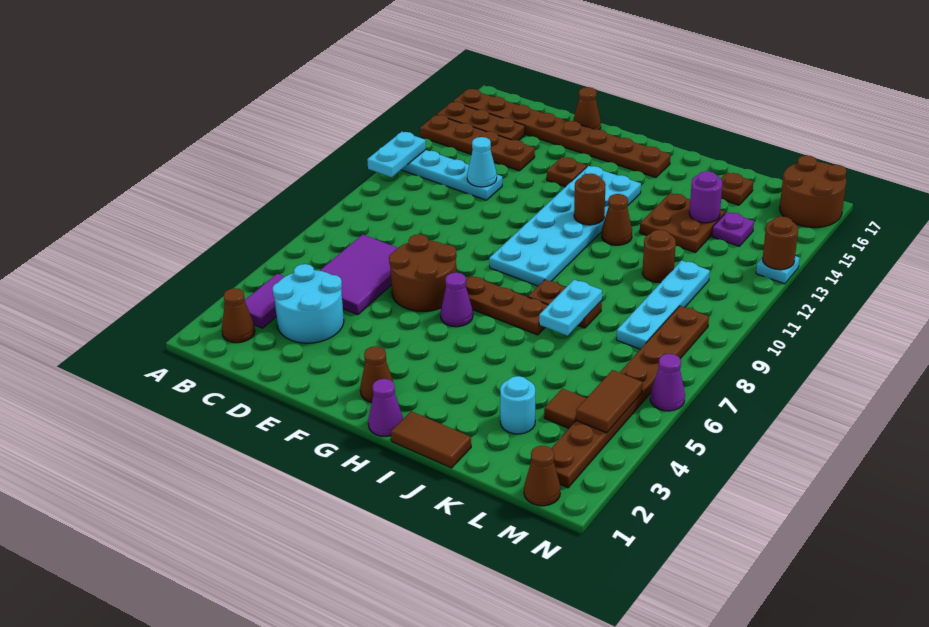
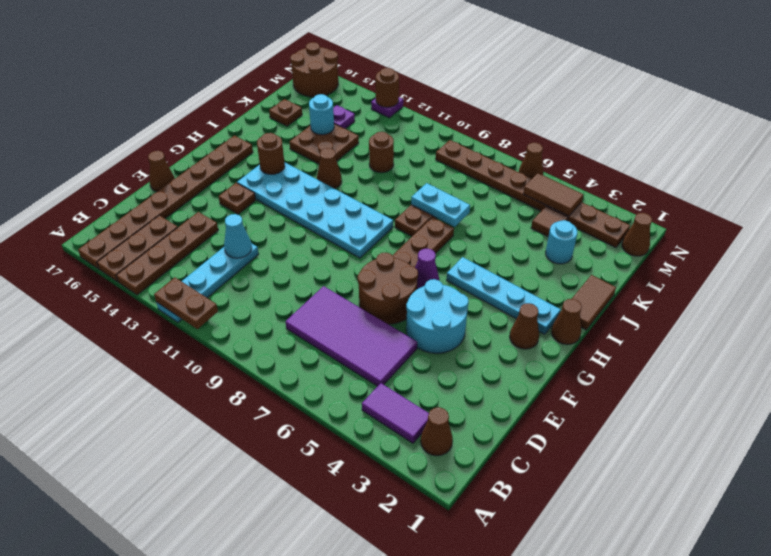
cyan plate A11:A12 level 2 -> brown plate A11:A12 level 2
cyan round brick C3:D4 level 1 -> cyan round brick E4:F5 level 1
purple tile C5:D7 level 1 -> purple tile C5:D8 level 1
purple cone H1 level 1 -> brown cone H1 level 1
brown round brick H12 level 2 -> brown round brick H14 level 2
purple round brick K14 level 2 -> cyan round brick K14 level 2
cyan plate L8:L11 level 1 -> cyan plate H2:H5 level 1
purple cone N6 level 1 -> brown cone N6 level 1
cyan plate N13 level 1 -> purple plate N13 level 1

